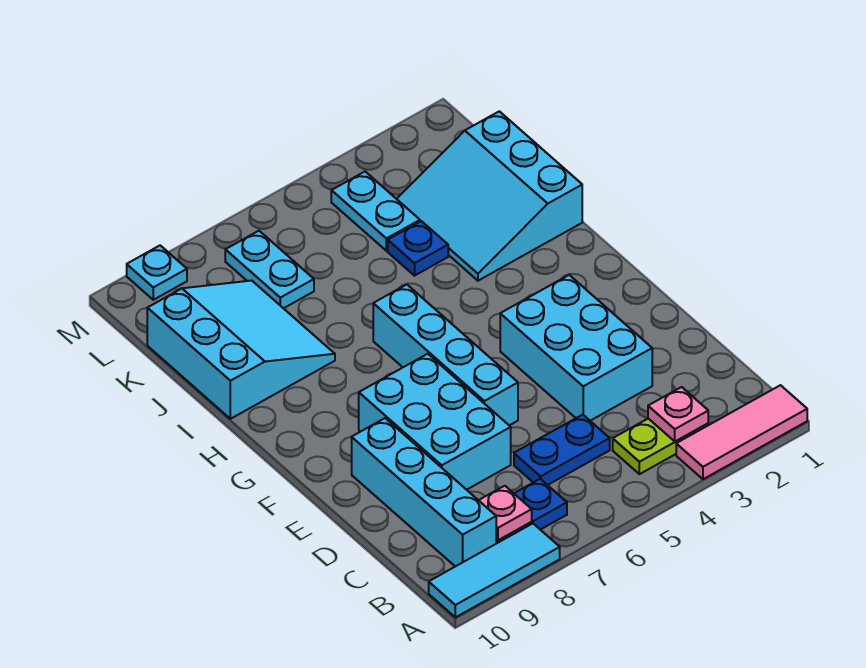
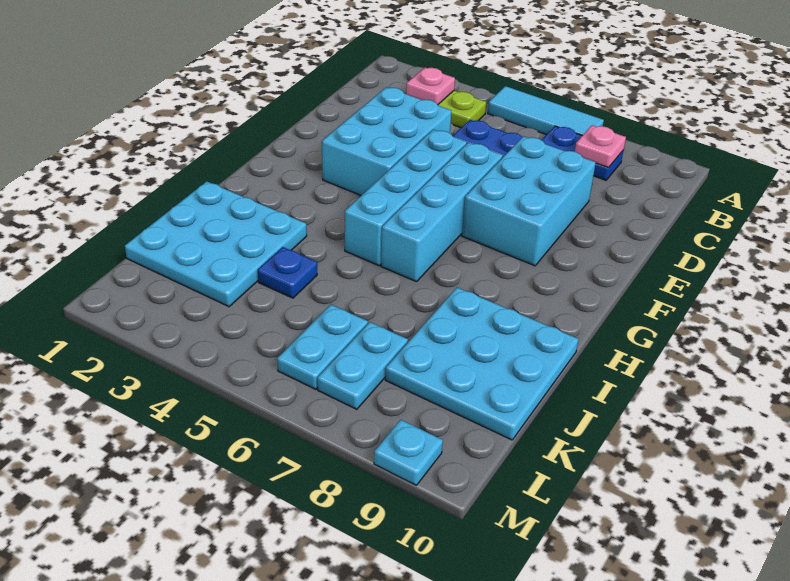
pink tile A1:A3 level 1 -> none
cyan tile A8:A10 level 1 -> cyan tile A5:A7 level 1
cyan brick B9:E9 level 1 -> cyan brick E5:H5 level 1
cyan slope I1:K3 level 1 top 1 -> cyan plate I1:K3 level 1
cyan slope I8:K10 level 1 top 10 -> cyan plate I8:K10 level 1
cyan plate K4:L4 level 1 -> cyan plate K6:L6 level 1

